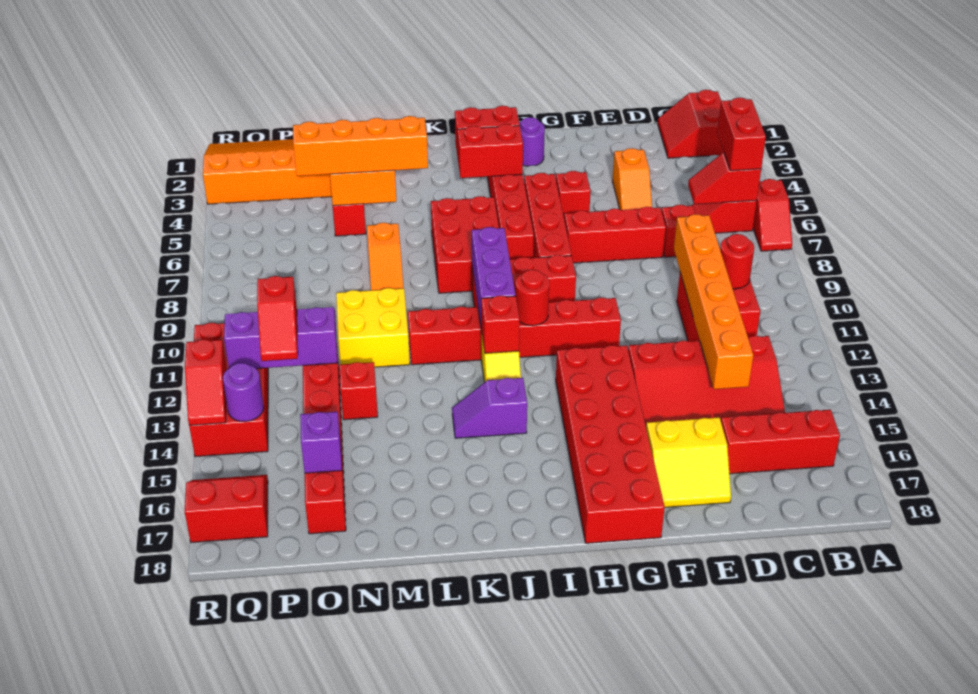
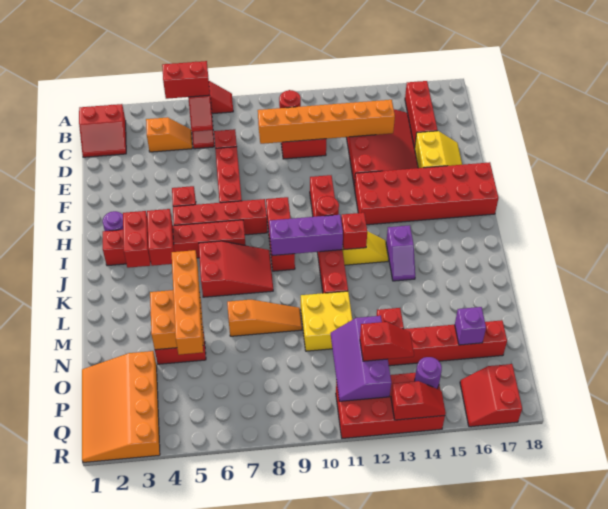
orange slope E4:E5 level 1 top 4 -> orange slope C4:C5 level 1 top 4
red brick J6:K8 level 1 -> red slope J6:K8 level 1 top 6

